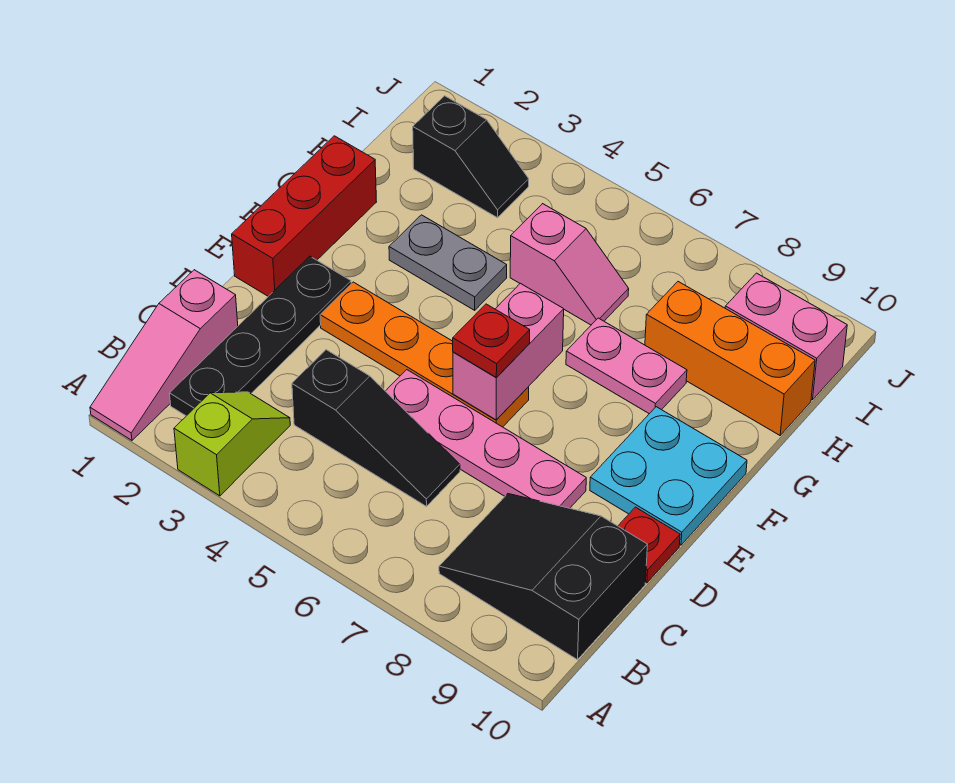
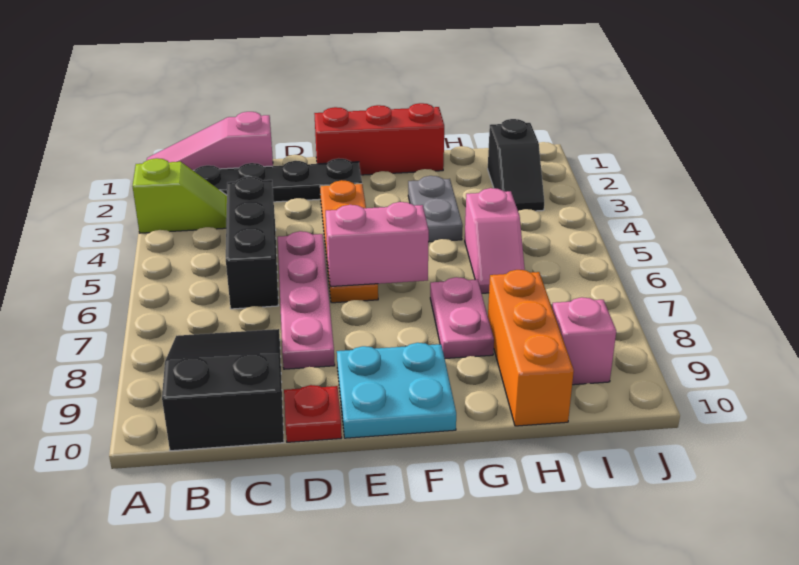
black slope C4:C6 level 1 top 4 -> black brick C4:C6 level 1
red plate E6 level 3 -> none
pink brick I9:I10 level 1 -> pink brick I9 level 1

